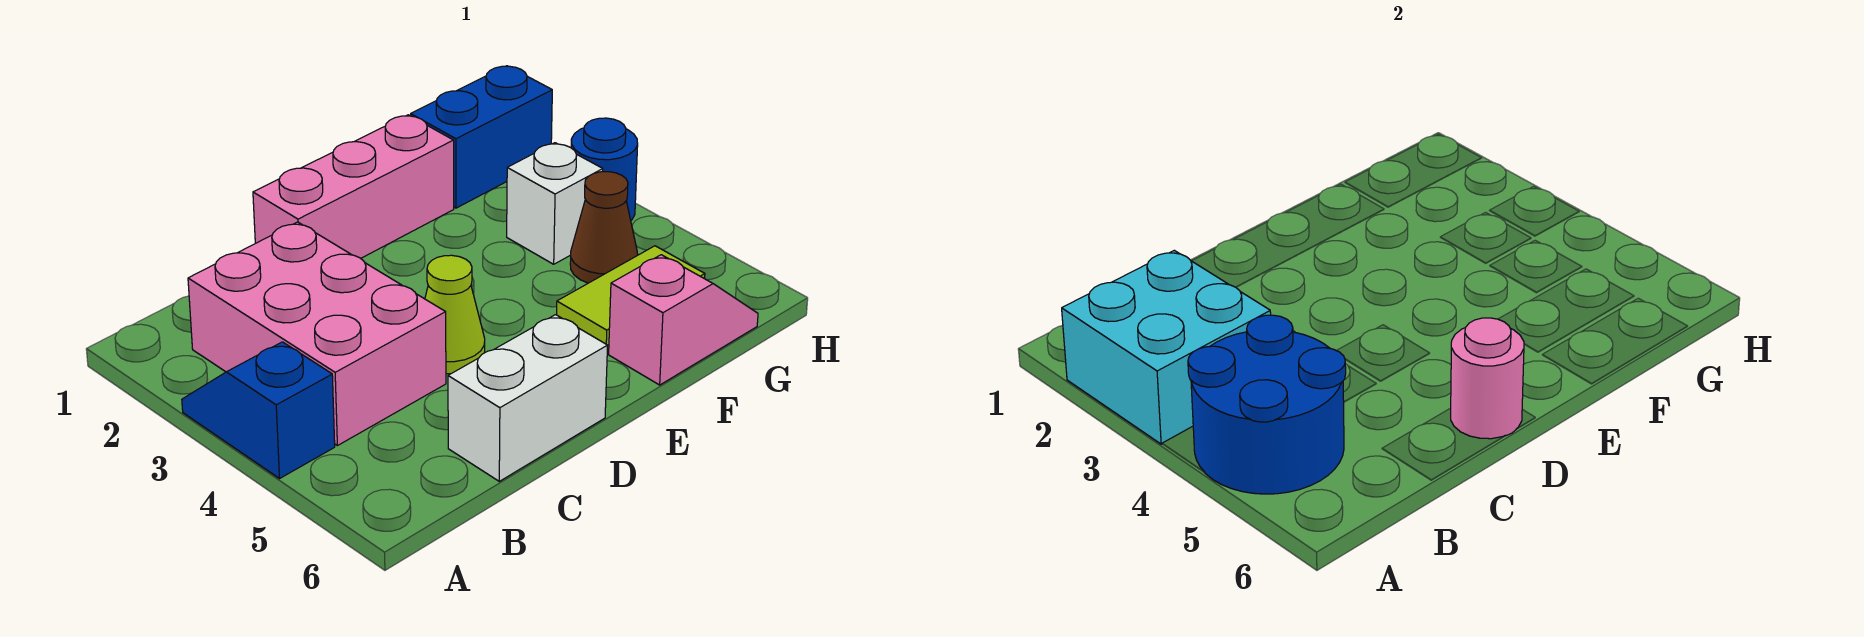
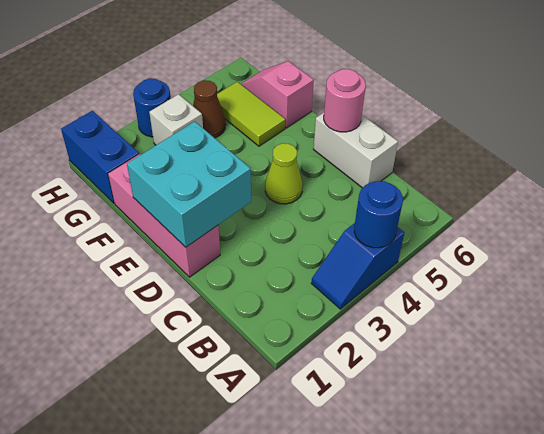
cyan brick A2:B3 level 2 -> cyan brick D1:E2 level 2
blue round brick A4:B5 level 2 -> blue round brick A4 level 2
pink brick B2:C4 level 1 -> none

